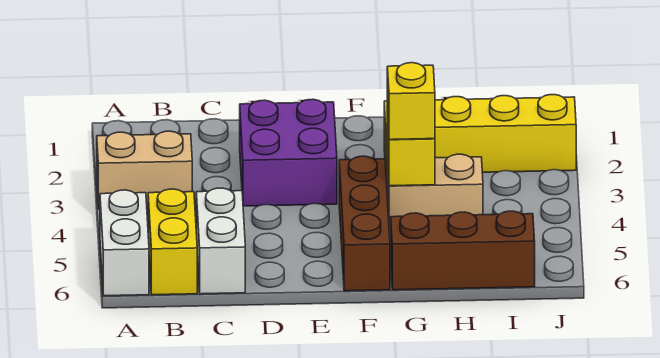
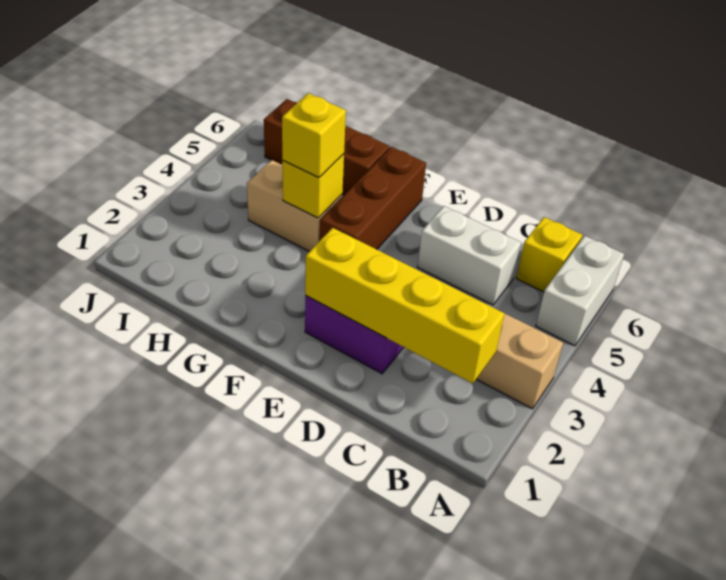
yellow brick B5:B6 level 1 -> yellow brick B6 level 1
white brick C5:C6 level 1 -> white brick C5:D5 level 1
yellow brick G2:J2 level 1 -> yellow brick B2:E2 level 2

